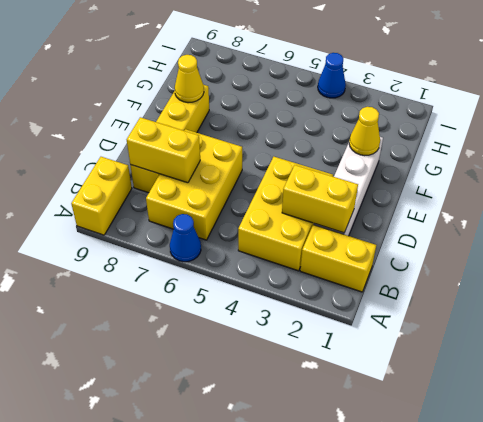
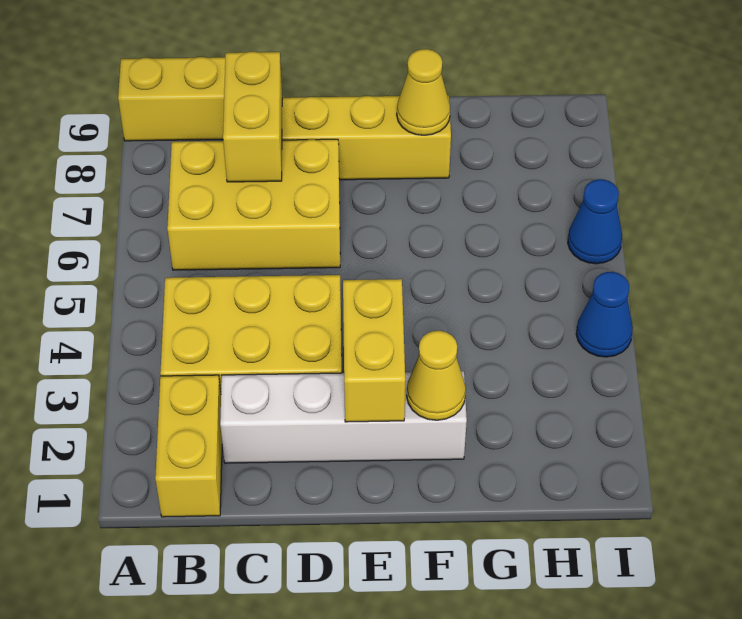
blue cone A6 level 1 -> blue cone I6 level 1
yellow brick C2:C3 level 2 -> yellow brick E2:E3 level 2

